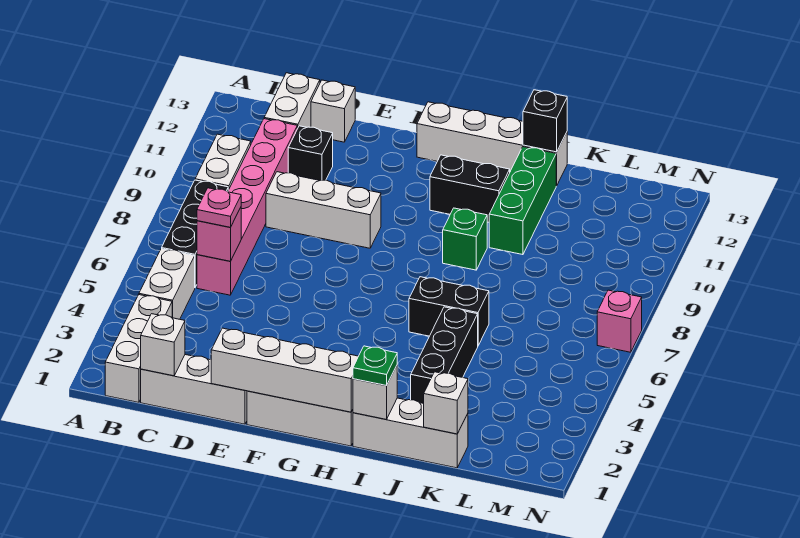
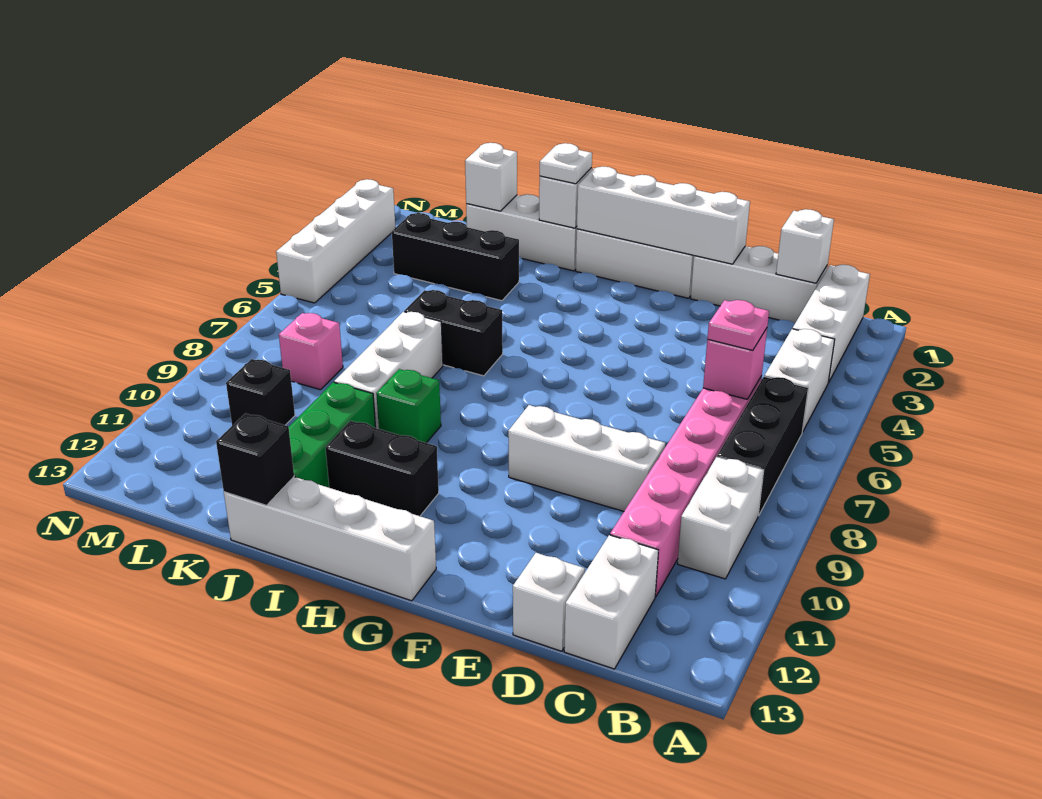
black brick D11 level 1 -> black brick L10 level 1
green plate I1 level 3 -> white plate I1 level 3
black brick J3:J5 level 1 -> black brick J3:L3 level 1
none -> white brick J7:J9 level 1
none -> white brick N2:N5 level 1
pink brick N7 level 1 -> pink brick L8 level 1

